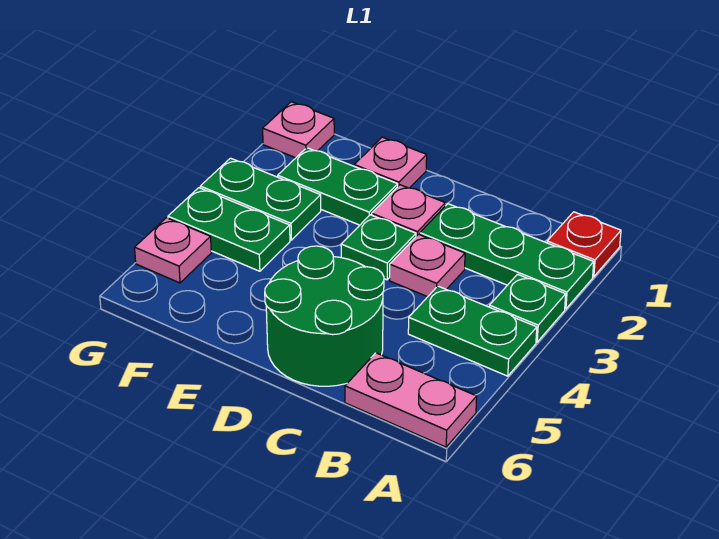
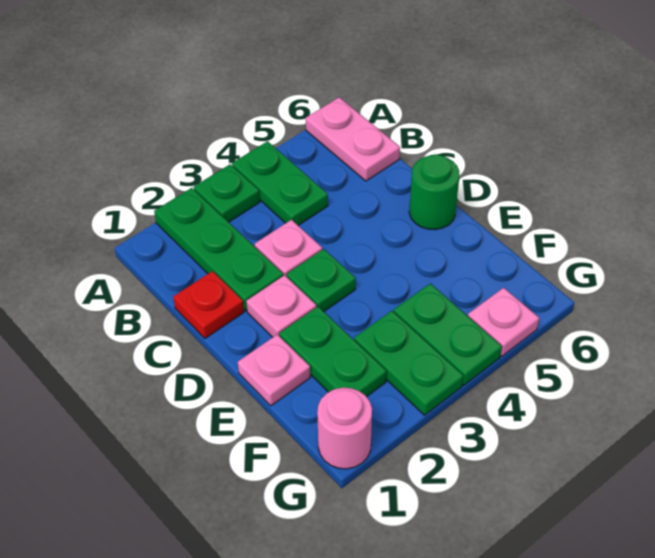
red plate A1 level 1 -> red plate C1 level 1
green round brick C5:D6 level 1 -> green round brick D6 level 1
pink plate G1 level 1 -> pink round brick G1 level 1

